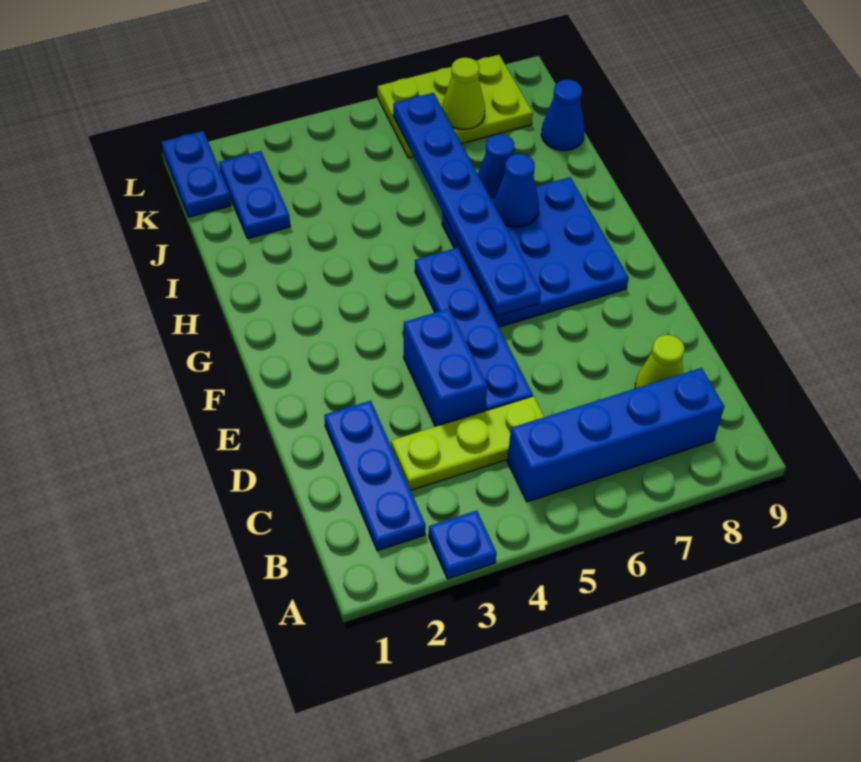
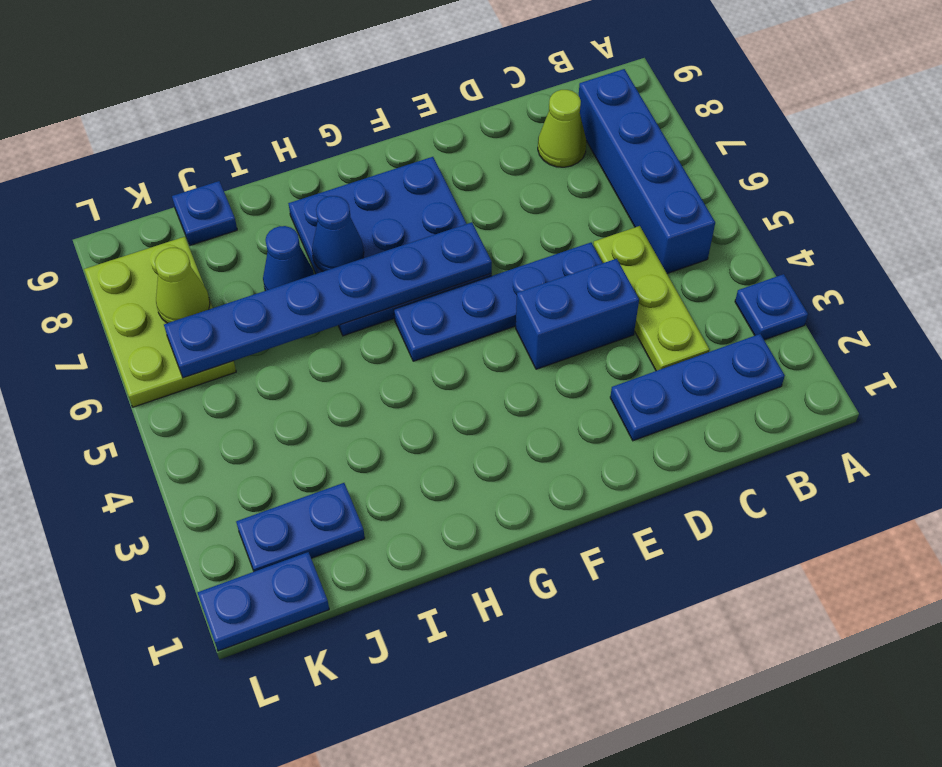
blue cone J9 level 1 -> blue plate J9 level 1

